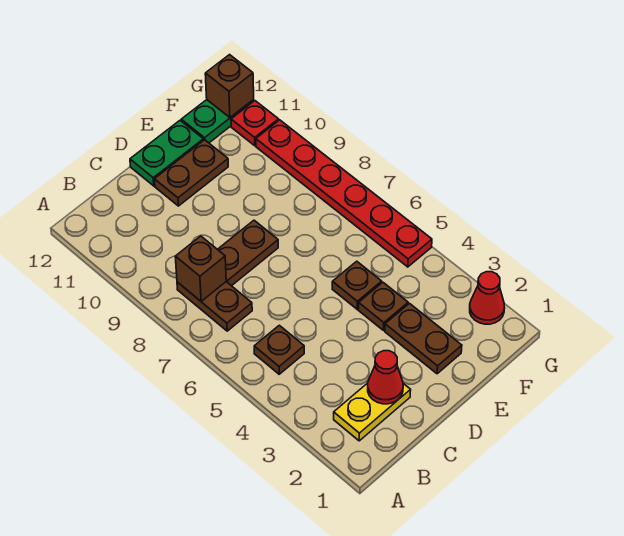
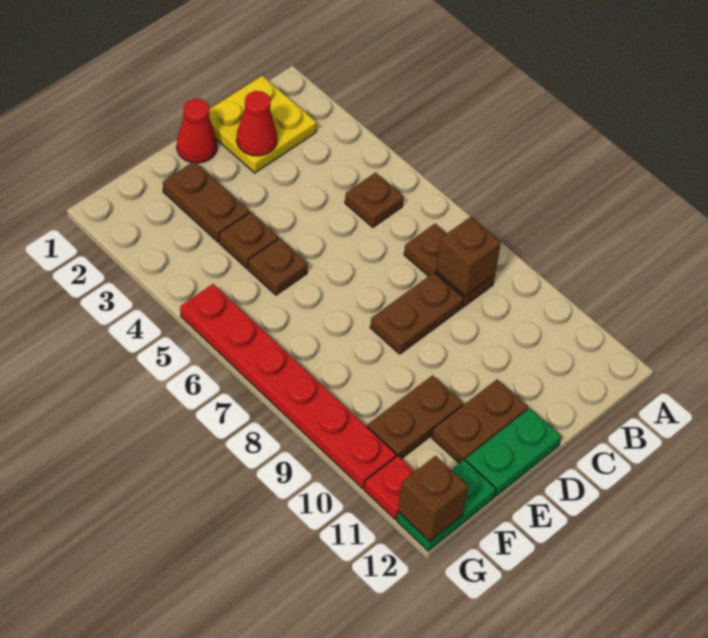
yellow plate B2:C2 level 1 -> yellow plate B1:C2 level 1
none -> brown plate E10:F10 level 1
red cone G2 level 1 -> red cone D1 level 1

